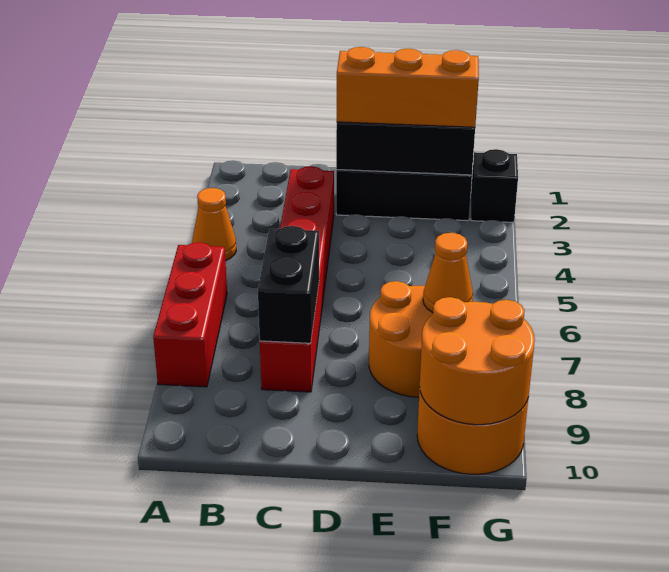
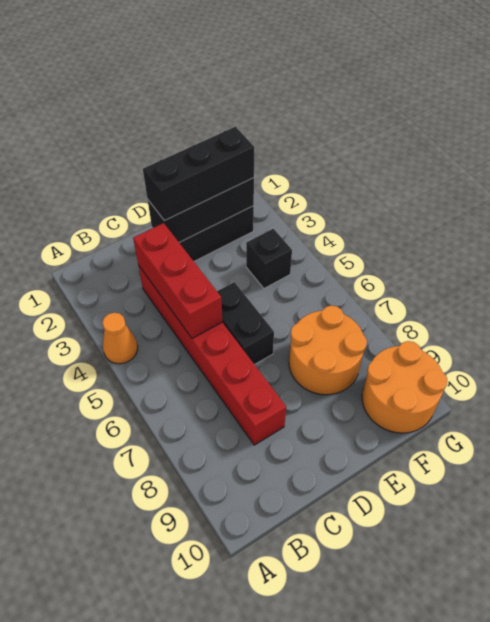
red brick A6:A8 level 1 -> red brick C3:C5 level 2
black brick C7:C8 level 2 -> black brick D5:D6 level 1
orange brick D2:F2 level 3 -> black brick D2:F2 level 3
orange cone F7 level 2 -> none
orange round brick F9:G10 level 2 -> none
black brick G2 level 1 -> black brick F4 level 1

